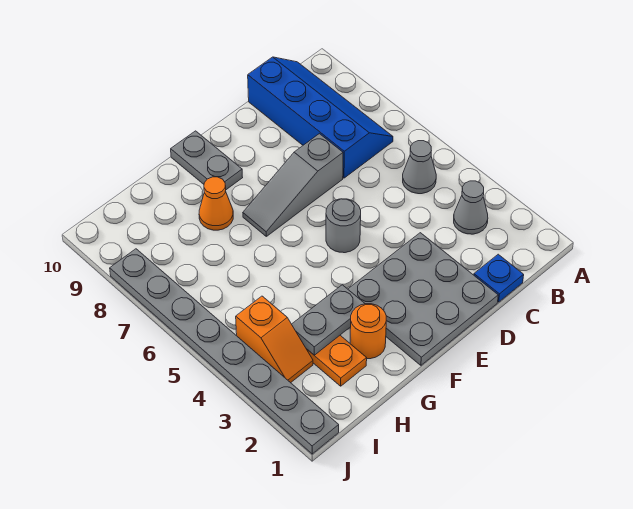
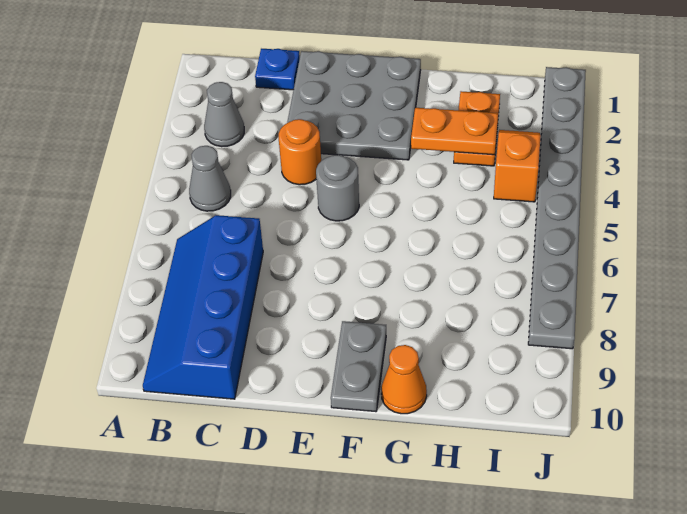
grey slope D7:F7 level 1 top D -> none
orange round brick G2 level 1 -> orange round brick D4 level 1
grey plate G3:H3 level 2 -> orange plate G3:H3 level 2
orange cone G8 level 1 -> orange cone G10 level 1

